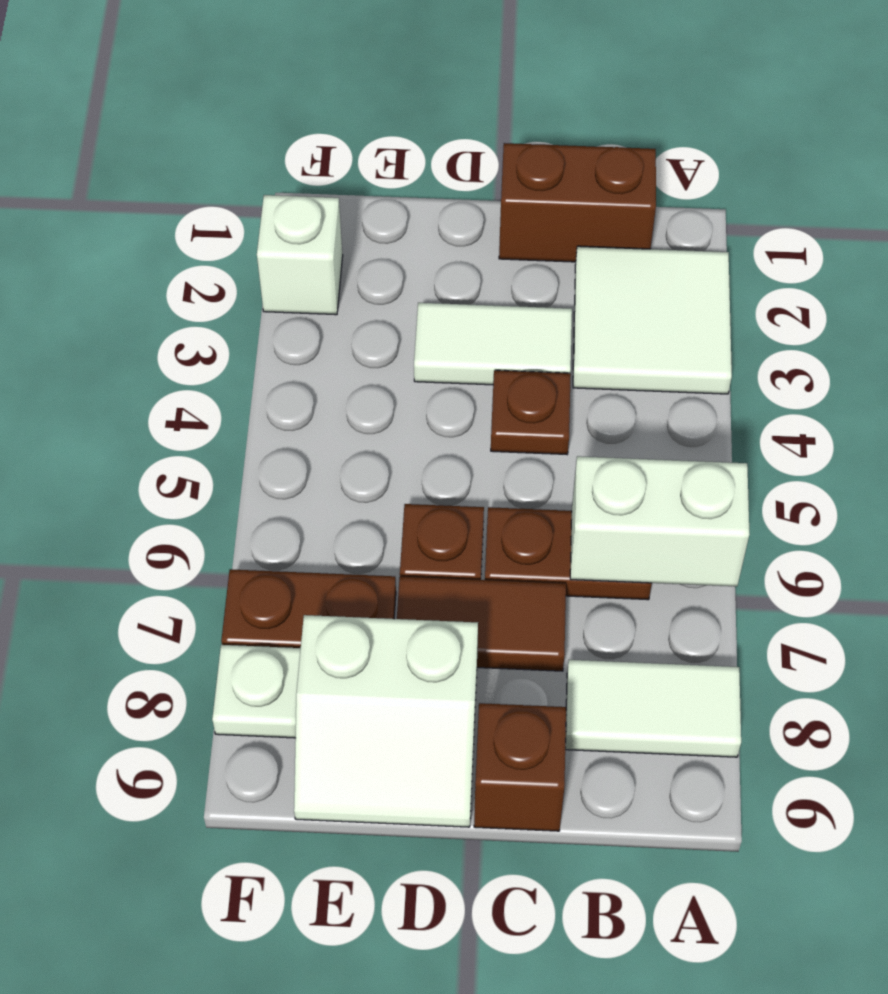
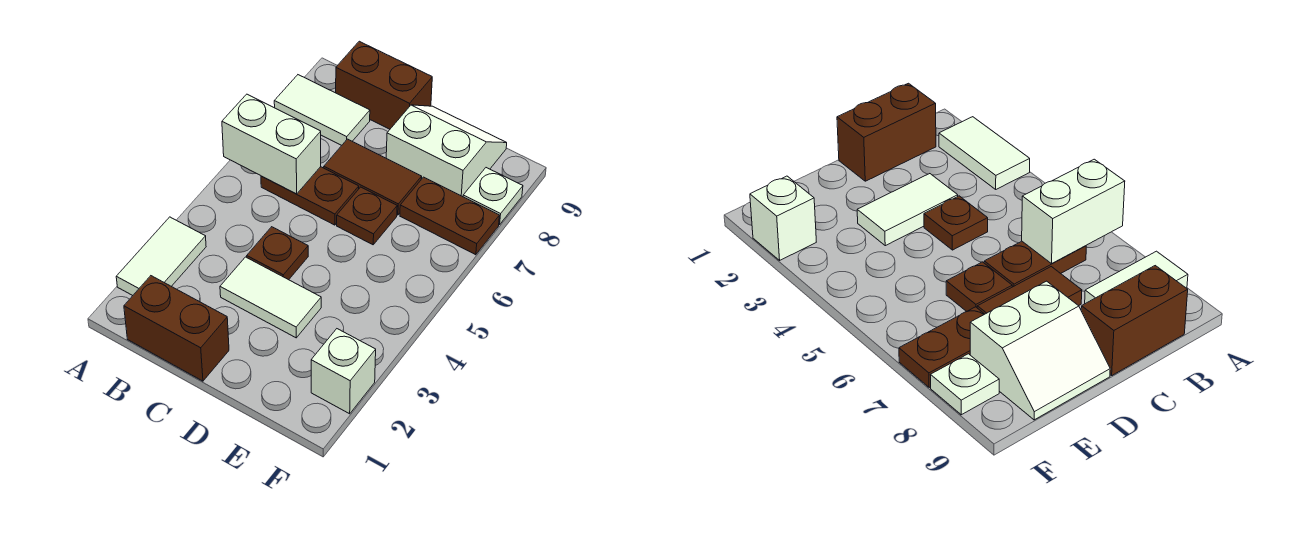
white tile A2:B3 level 1 -> white tile A2:A3 level 1
brown brick C9 level 1 -> brown brick B9:C9 level 1

